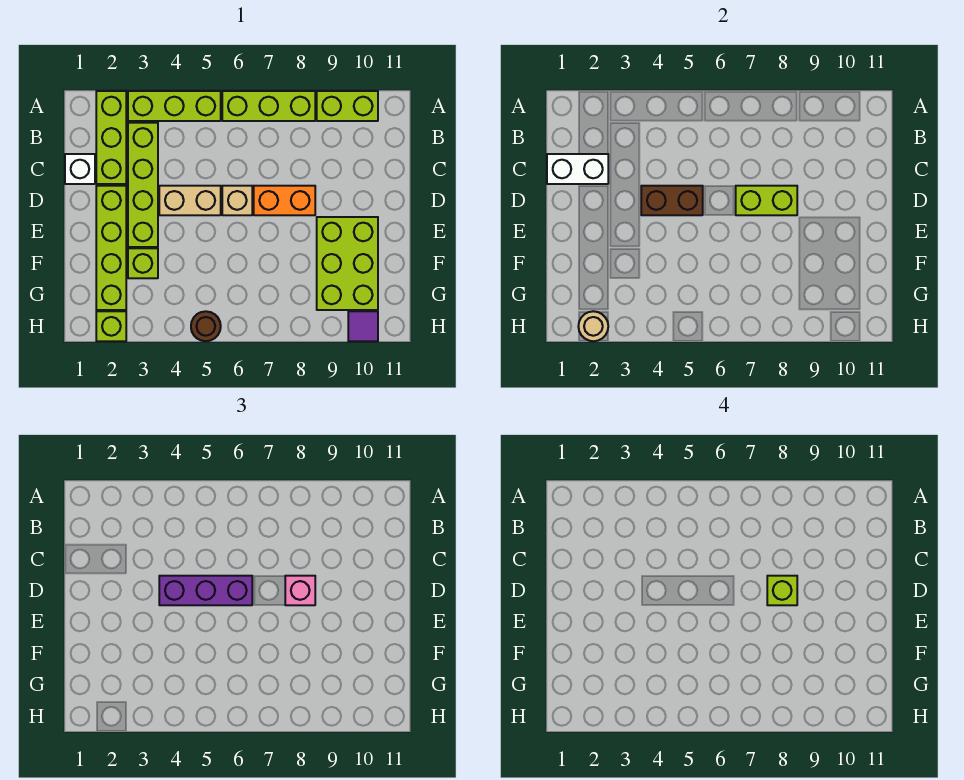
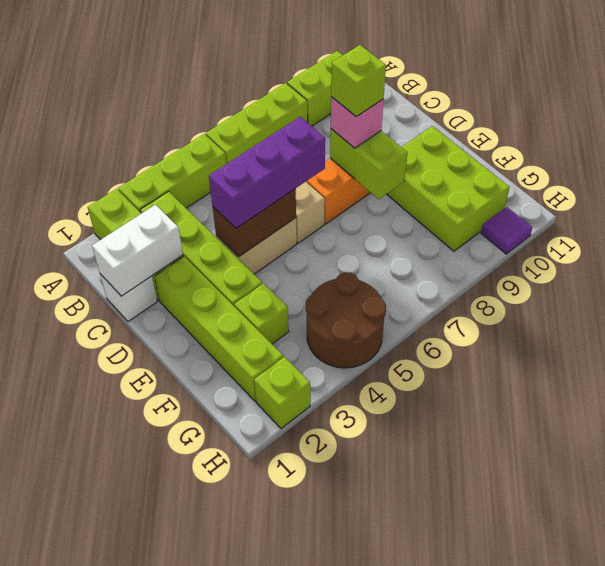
lime brick D7:D8 level 2 -> lime brick D8:E8 level 2
tan round brick H2 level 2 -> none
brown round brick H5 level 1 -> brown round brick G4:H5 level 1

